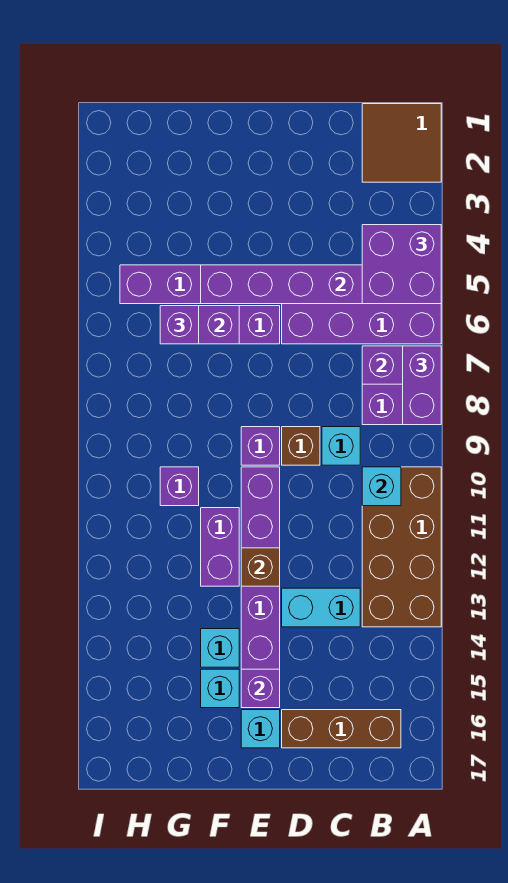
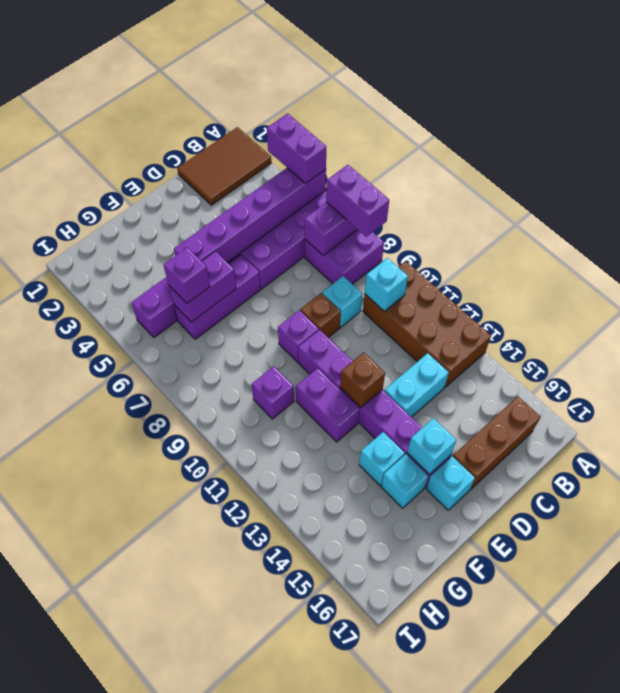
brown tile A1:B2 level 1 -> brown tile A1:C2 level 1
purple brick A4:B5 level 3 -> purple brick A4:A5 level 3
purple brick E15 level 2 -> cyan brick E15 level 2

